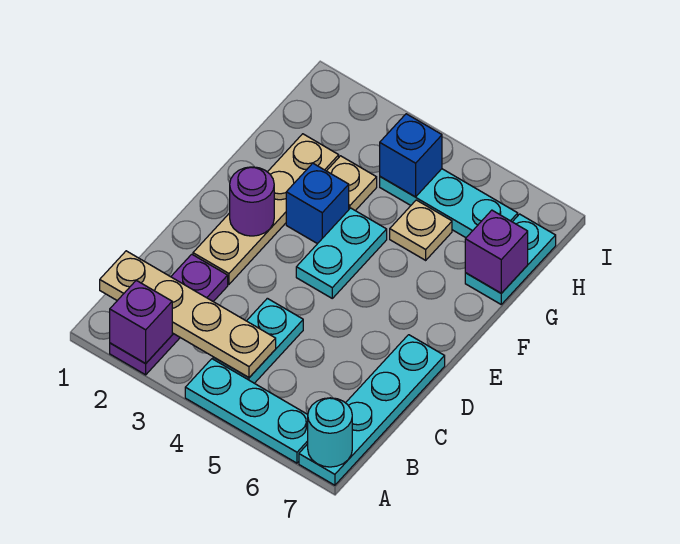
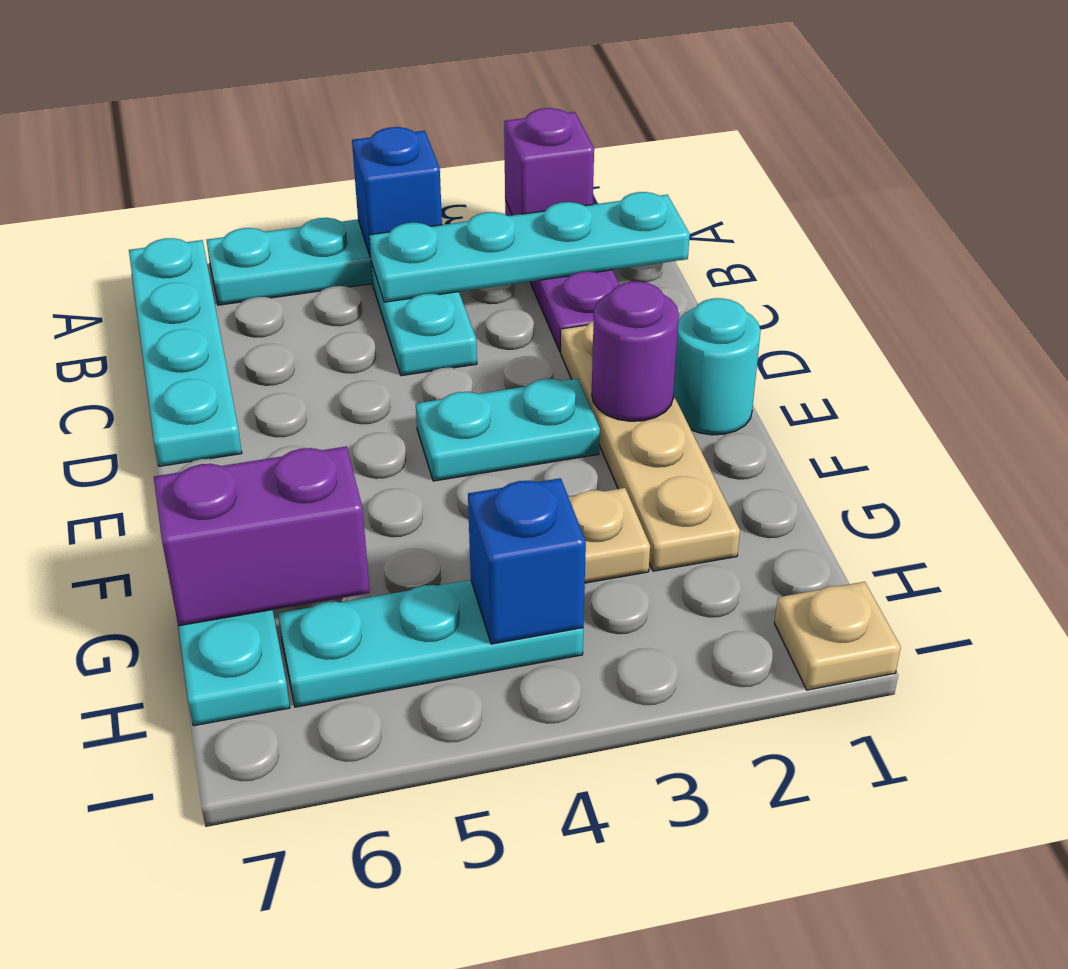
cyan round brick A7 level 2 -> cyan round brick E1 level 1
tan plate B1:B4 level 2 -> cyan plate B1:B4 level 2
cyan plate E4:F4 level 1 -> cyan plate E3:E4 level 1
blue brick F3 level 1 -> blue brick A4 level 2
tan plate G5 level 1 -> tan plate I1 level 1
purple brick G7 level 2 -> purple brick G6:G7 level 2

